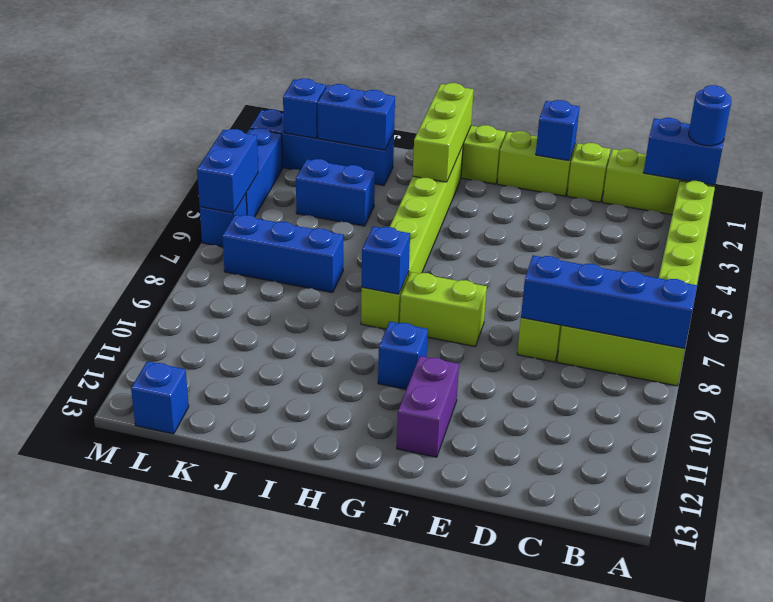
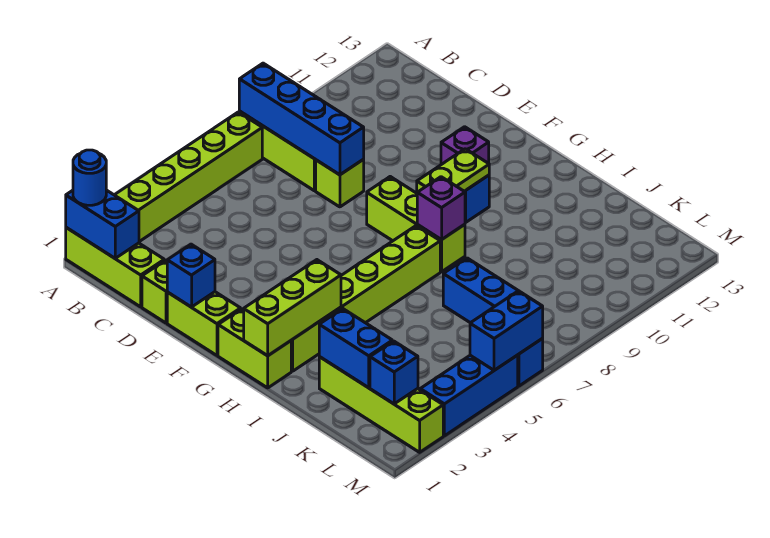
purple brick F11:F12 level 1 -> purple brick F11 level 1
none -> lime plate G9:G10 level 2
blue brick H8 level 2 -> purple brick H8 level 2
blue brick J2:M2 level 1 -> lime brick J2:M2 level 1
blue brick J4:K4 level 1 -> none
blue brick L13 level 1 -> none

